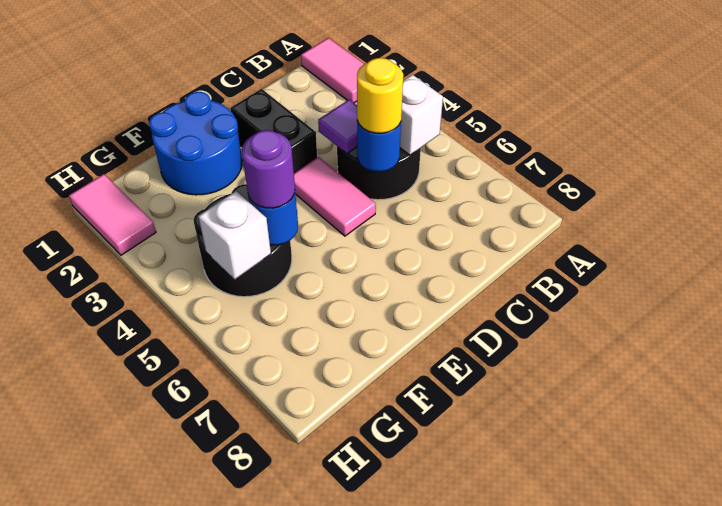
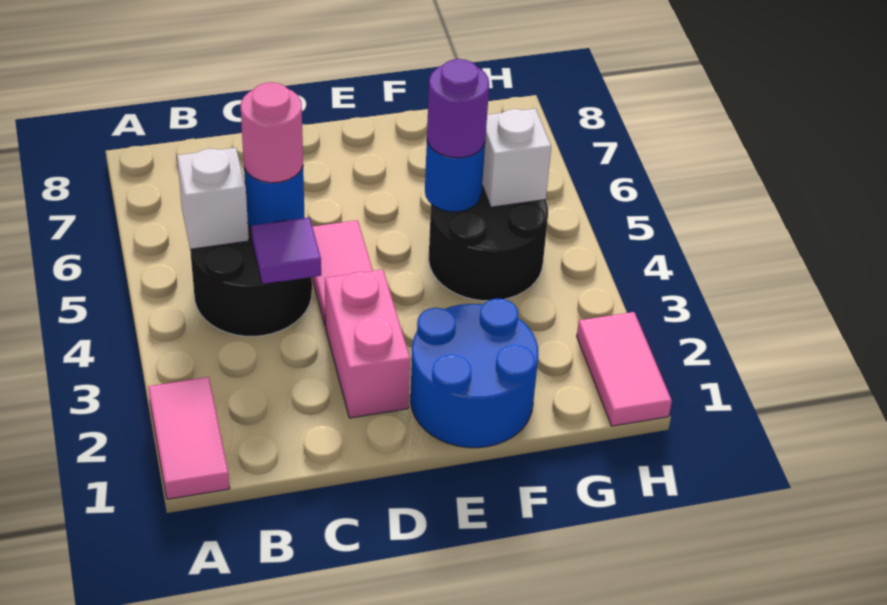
yellow round brick C5 level 3 -> pink round brick C5 level 3
black brick D2:D3 level 1 -> pink brick D2:D3 level 1

